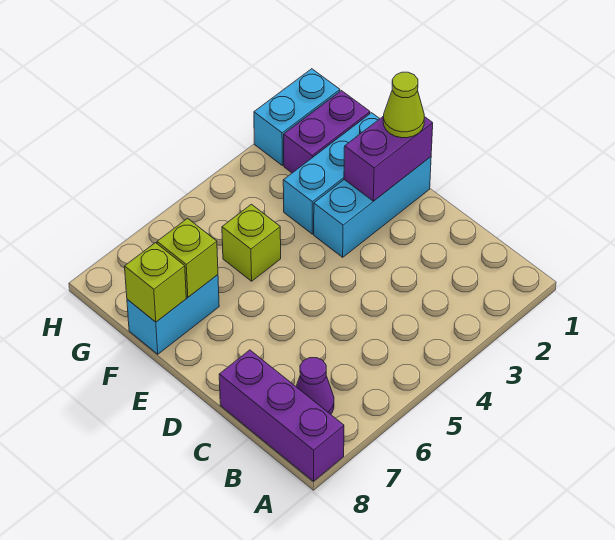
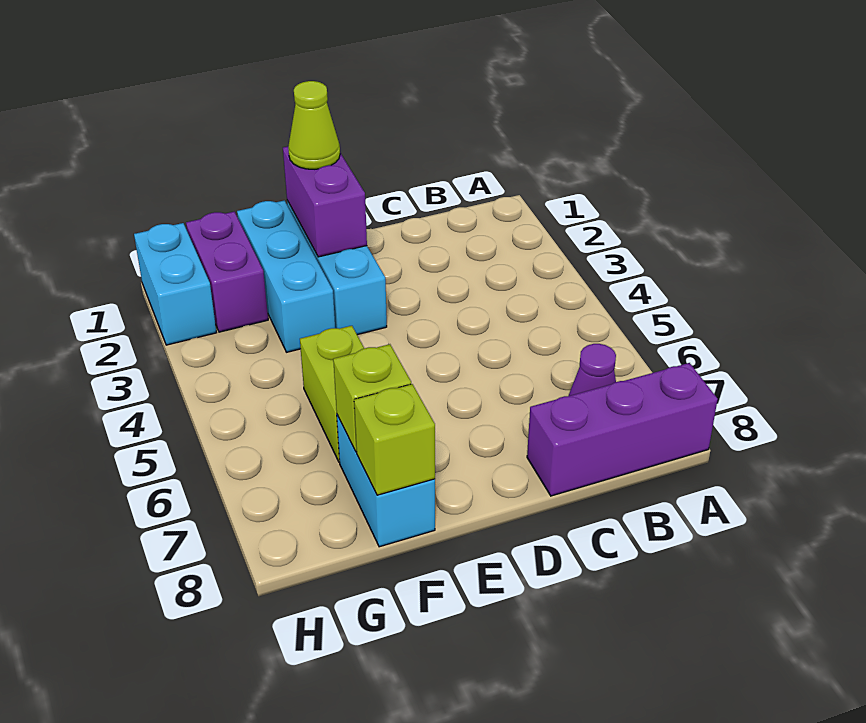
lime brick F5 level 1 -> lime brick F5:F6 level 1

